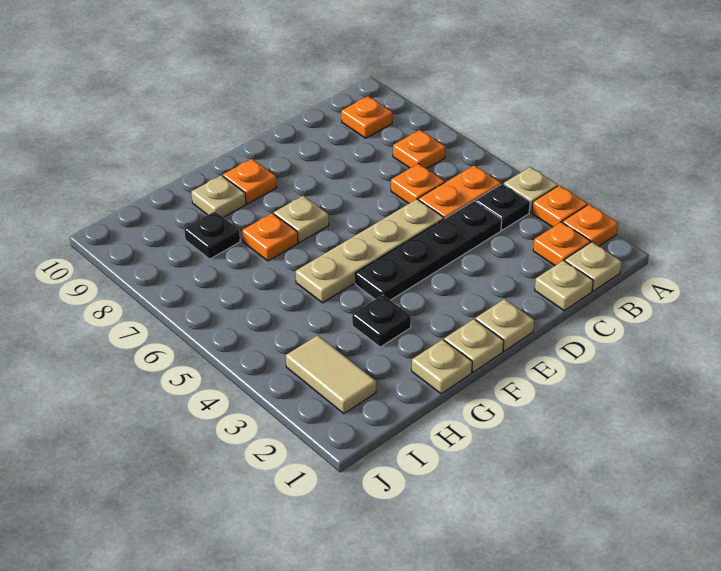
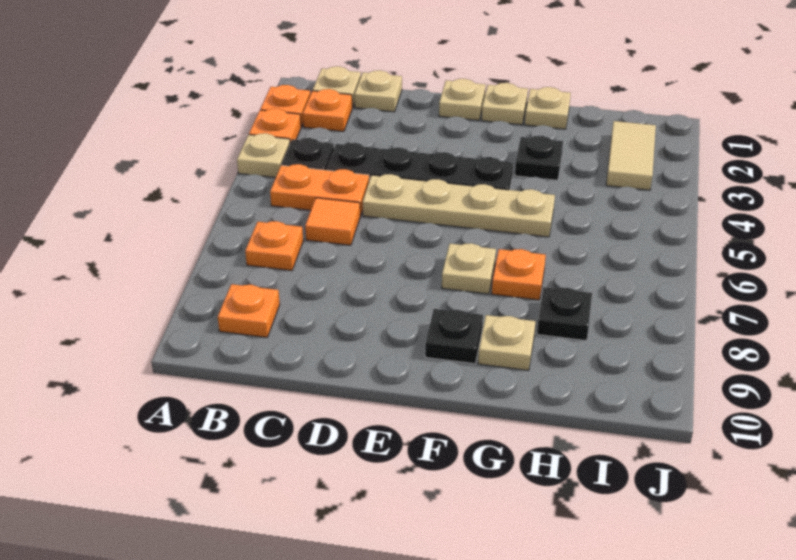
orange plate C6 level 1 -> orange tile C6 level 1
orange plate F9 level 1 -> black plate F9 level 1

